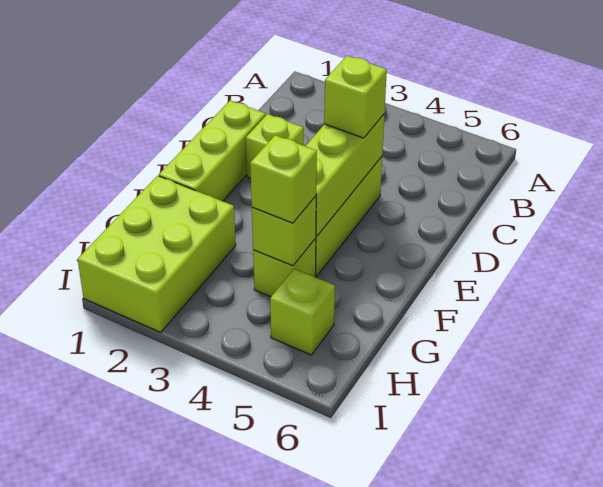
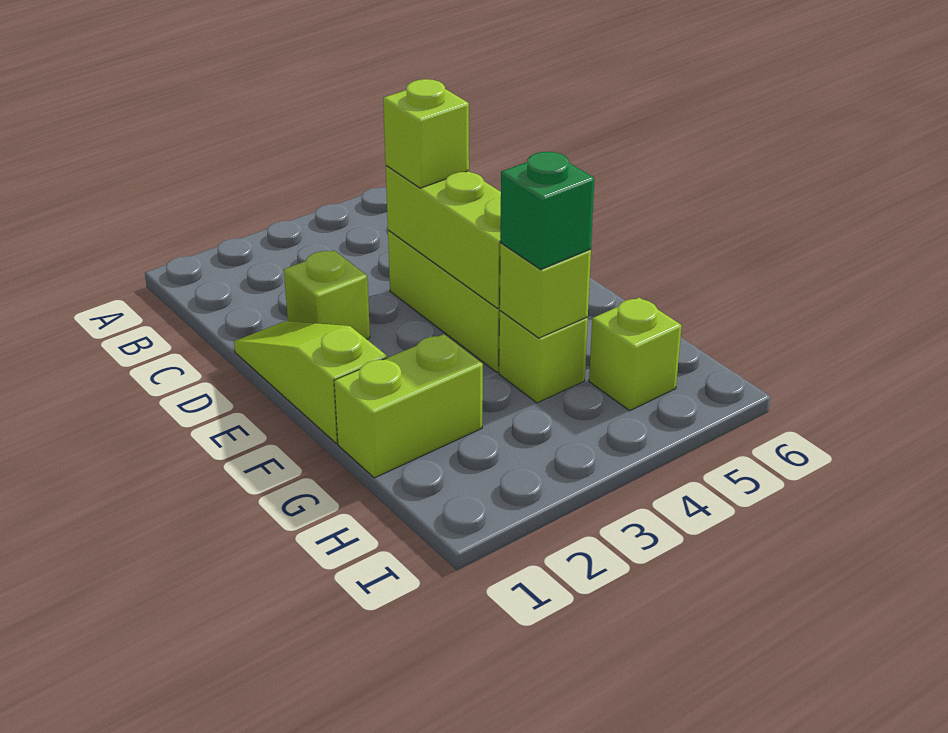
lime brick D1:F1 level 1 -> lime slope D1:F1 level 1 top F
lime brick G1:I2 level 1 -> lime brick G1:G2 level 1
lime brick G4 level 3 -> green brick G4 level 3

